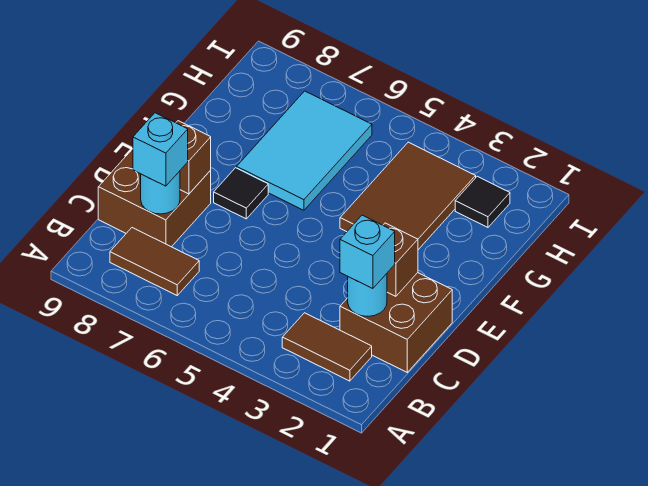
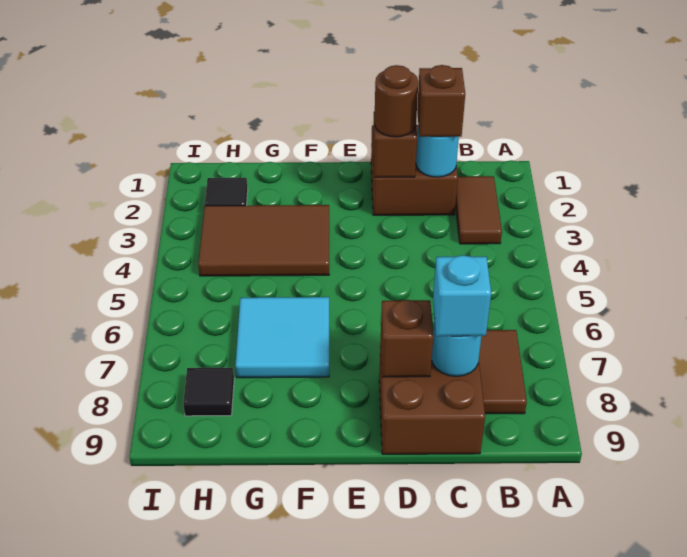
cyan brick C2 level 3 -> brown brick C2 level 3
none -> brown round brick D2 level 3
black tile E7 level 1 -> black tile H8 level 1
cyan tile F6:H7 level 1 -> cyan tile F6:G7 level 1

